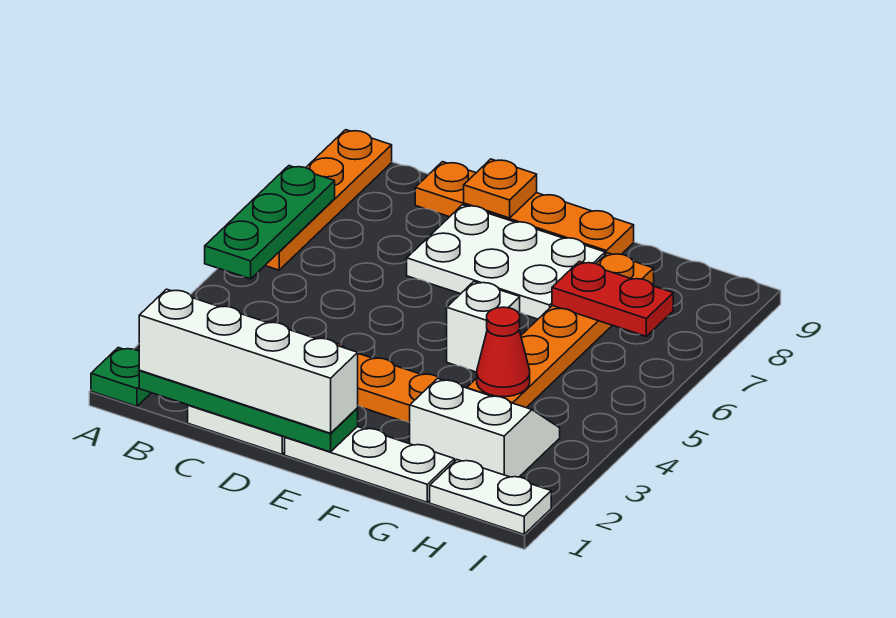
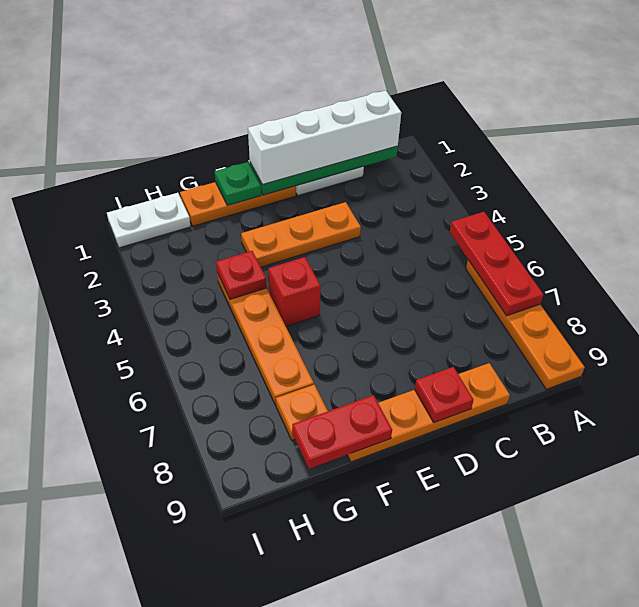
green plate A1 level 1 -> green plate F1 level 2
green plate A5:A7 level 2 -> red plate A5:A7 level 2
white plate D7:F8 level 1 -> none
orange plate D9 level 2 -> red plate D9 level 2
white plate E1:G1 level 1 -> orange plate E1:G1 level 1
white brick F5 level 1 -> red brick F5 level 1
white slope G2:H3 level 1 top 2 -> none
red cone G4 level 2 -> red plate G4 level 2
red plate G7:H7 level 2 -> red plate F9:G9 level 2

